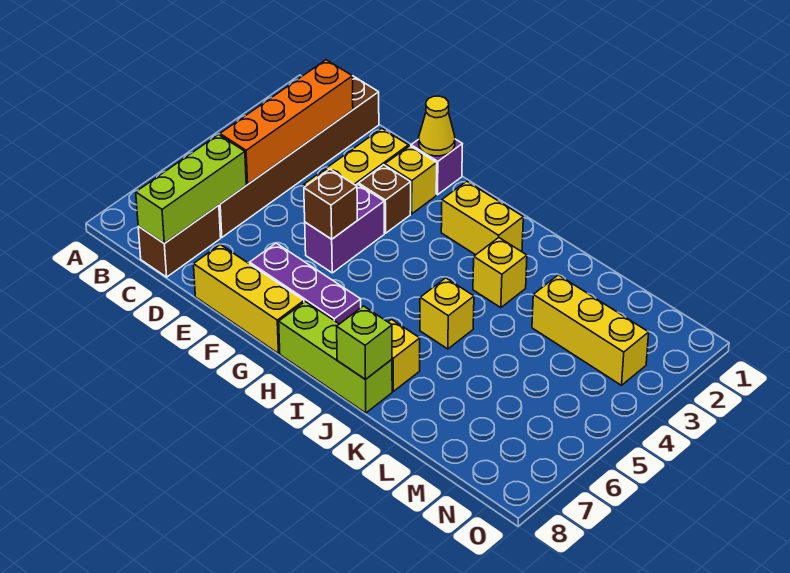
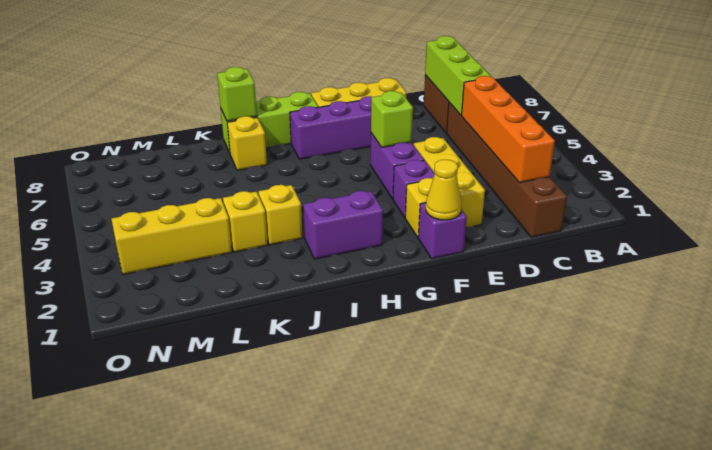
brown brick F3 level 1 -> purple brick F3 level 1
brown brick F5 level 2 -> lime brick F5 level 2
yellow brick H2:I2 level 1 -> purple brick H2:I2 level 1
yellow brick J5 level 1 -> yellow brick K3 level 1

